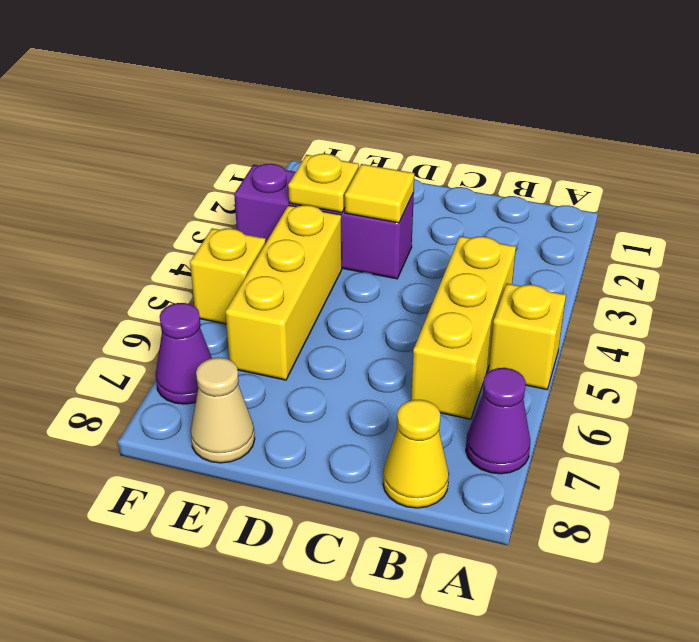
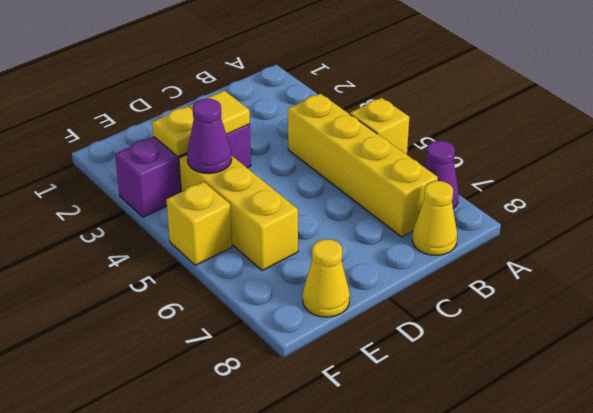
yellow brick B4:B6 level 1 -> yellow brick B4:B7 level 1
tan cone E8 level 1 -> yellow cone E8 level 1
purple cone F7 level 1 -> purple cone E4 level 2

